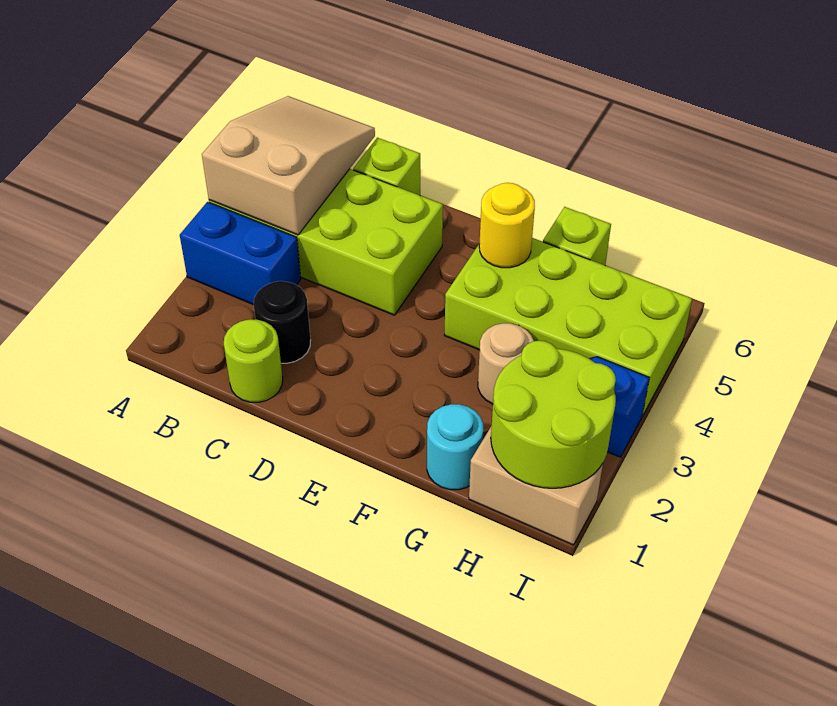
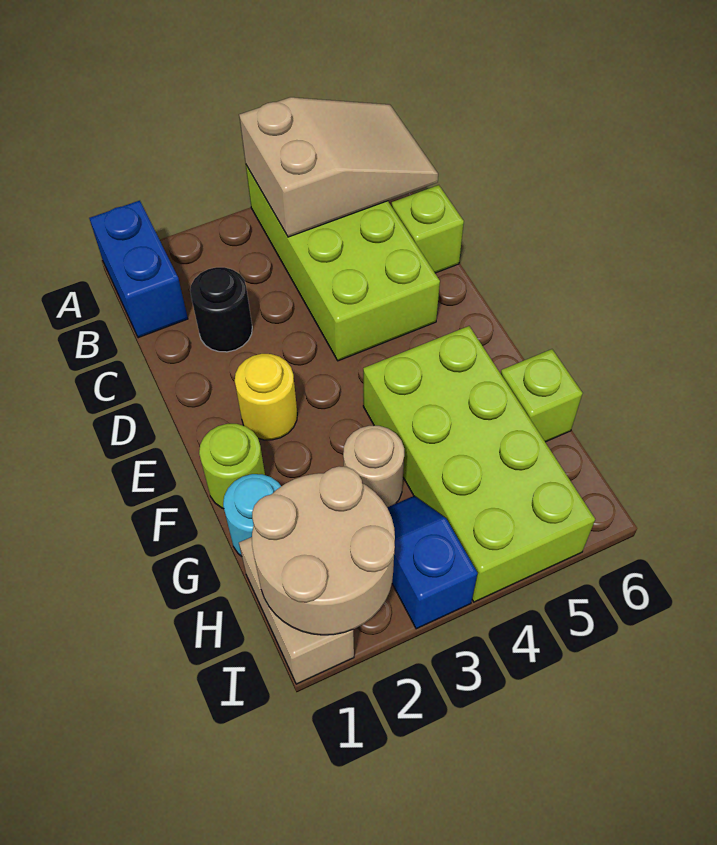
blue brick A3:B3 level 1 -> blue brick A1:B1 level 1
lime round brick C1 level 1 -> lime round brick F1 level 1
yellow round brick F5 level 2 -> yellow round brick E2 level 1
lime round brick H1:I2 level 2 -> tan round brick H1:I2 level 2

